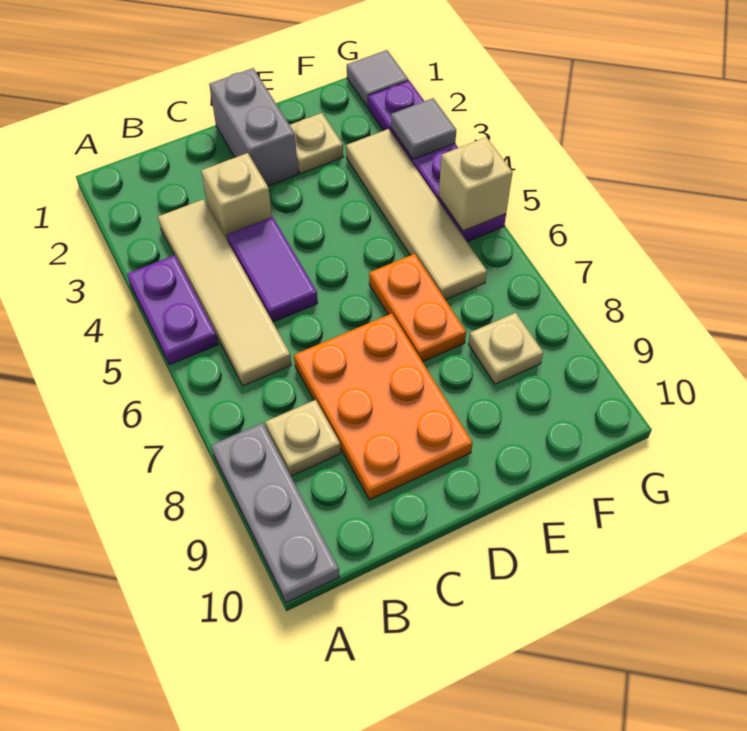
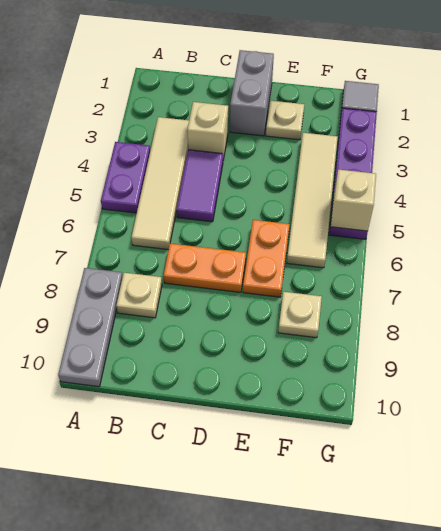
orange plate C7:D9 level 1 -> orange plate C7:D7 level 1
grey tile G3 level 2 -> none

